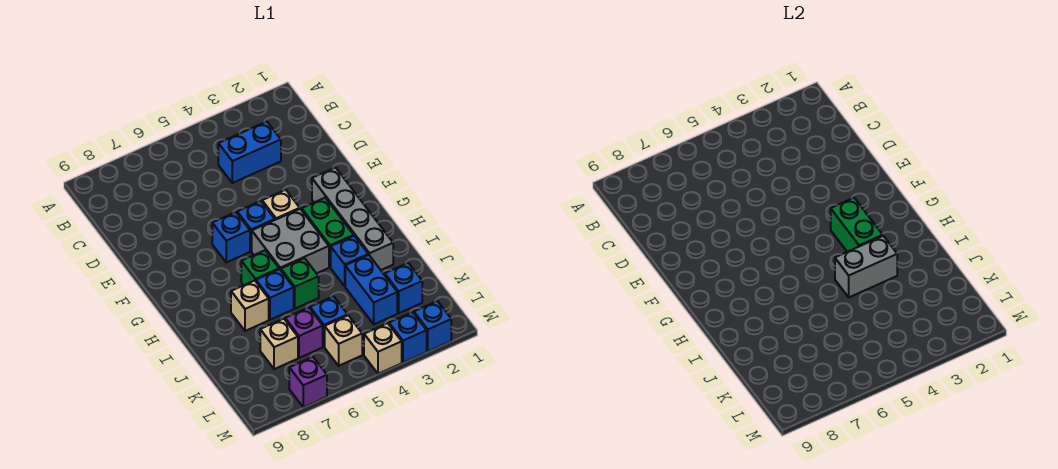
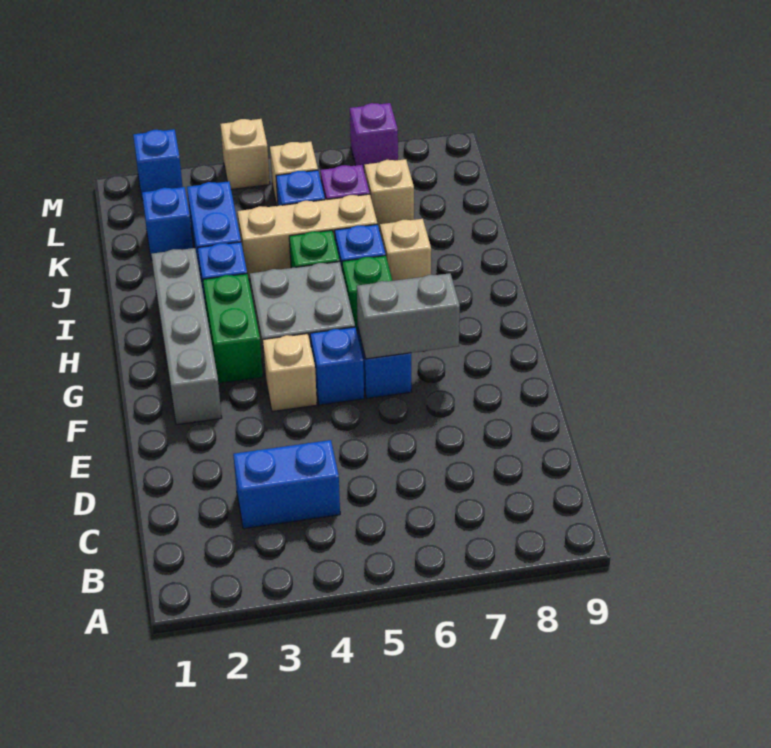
green brick G3:H3 level 2 -> none
grey brick I3:I4 level 2 -> grey brick F6:F7 level 2
none -> tan brick J4:J6 level 1
blue brick M3 level 1 -> none

